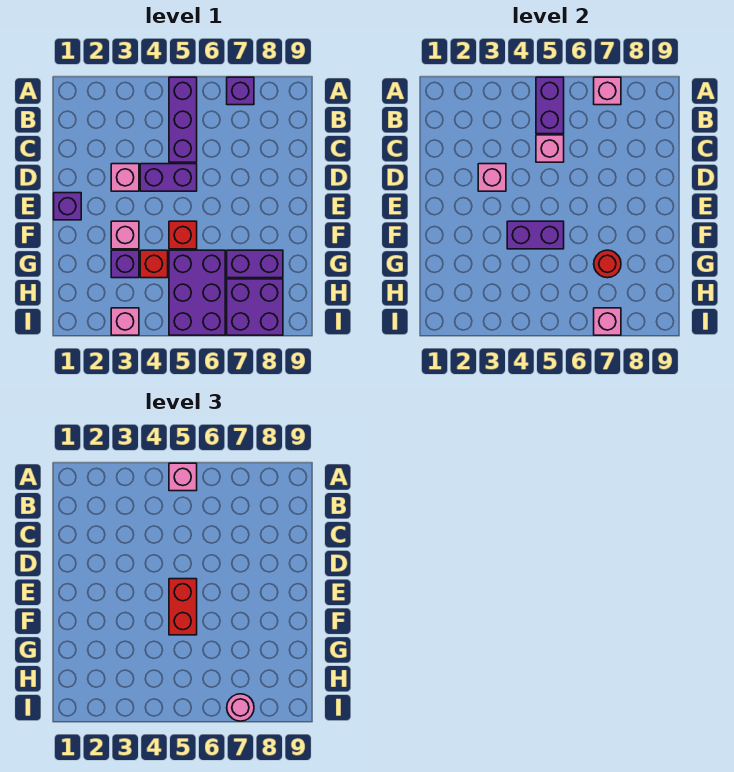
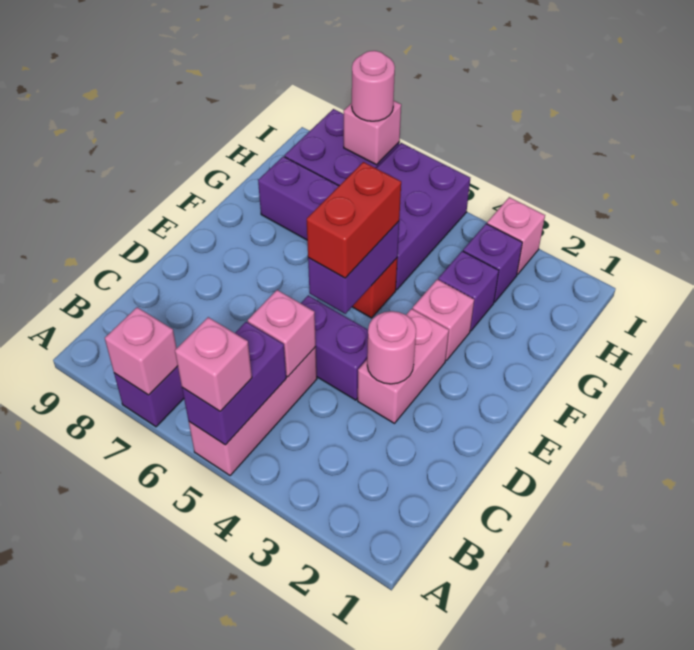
purple brick A5:C5 level 1 -> pink brick A5:C5 level 1
pink brick D3 level 1 -> pink brick D3:E3 level 1
pink brick D3 level 2 -> pink round brick D3 level 2
purple brick E1 level 1 -> purple brick H3 level 1
purple brick F4:F5 level 2 -> purple brick E5:F5 level 2
red brick G4 level 1 -> none
red round brick G7 level 2 -> none

